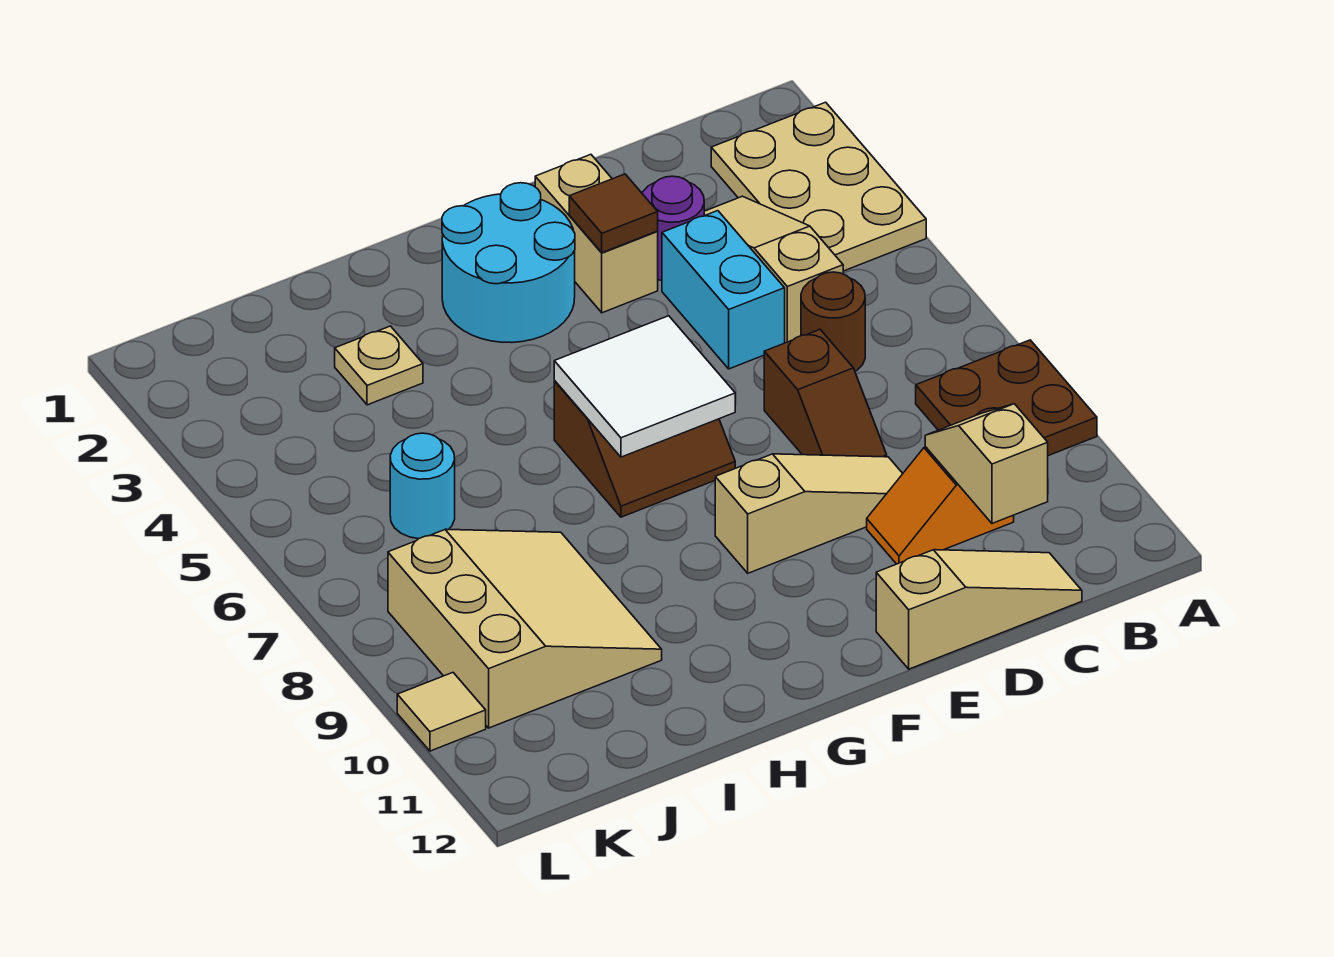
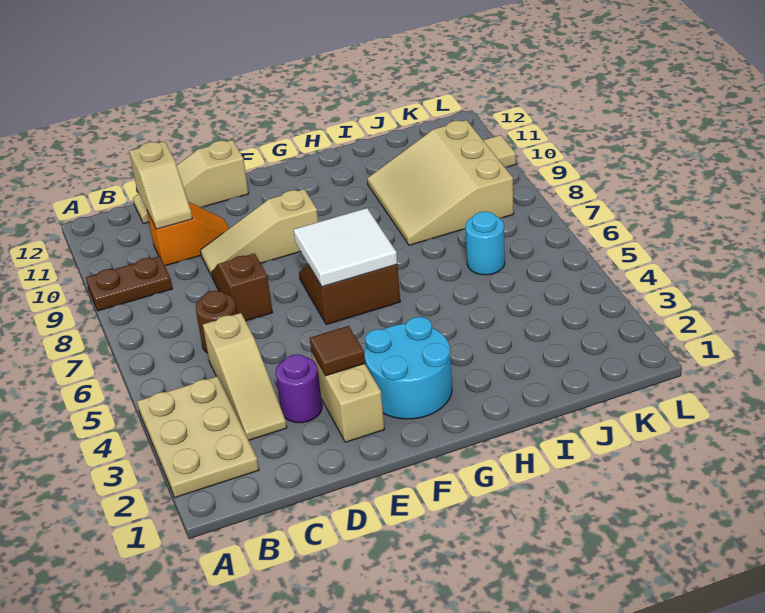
brown plate A8:B9 level 1 -> brown plate A9:B9 level 1
cyan brick D4:D5 level 1 -> none
tan plate I3 level 1 -> none

